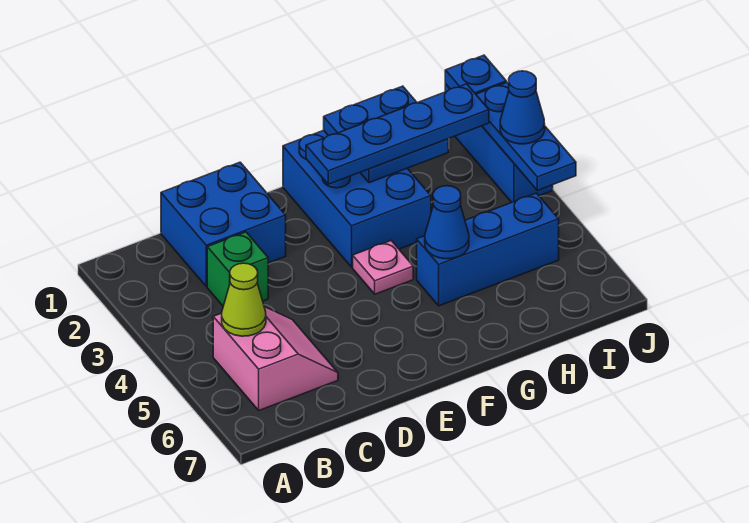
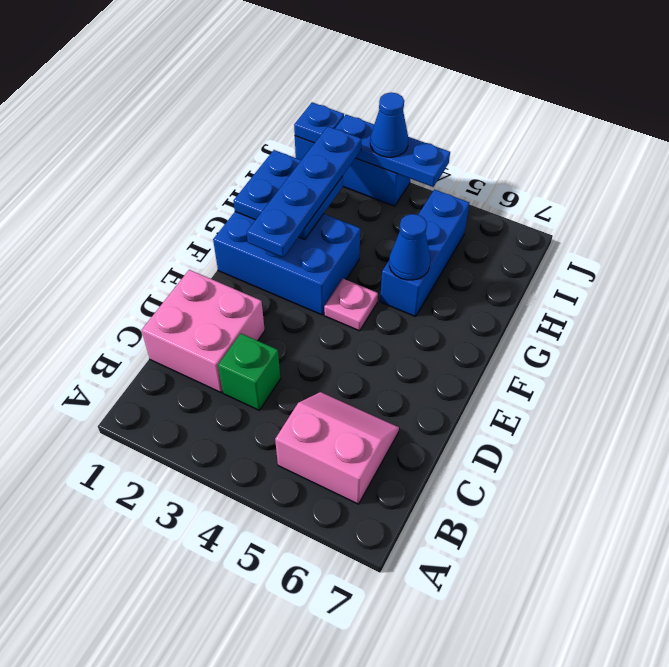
lime cone B5 level 2 -> none
blue brick C1:D2 level 1 -> pink brick C1:D2 level 1

